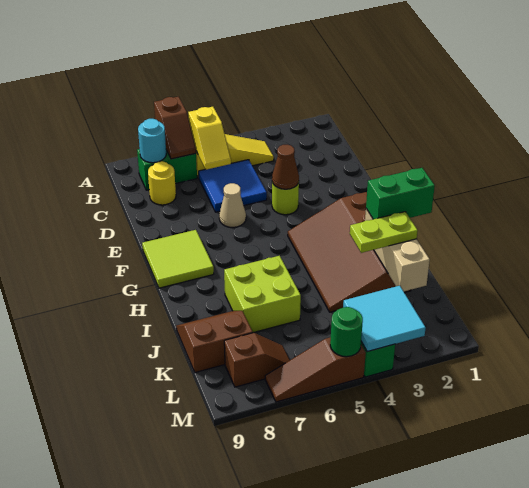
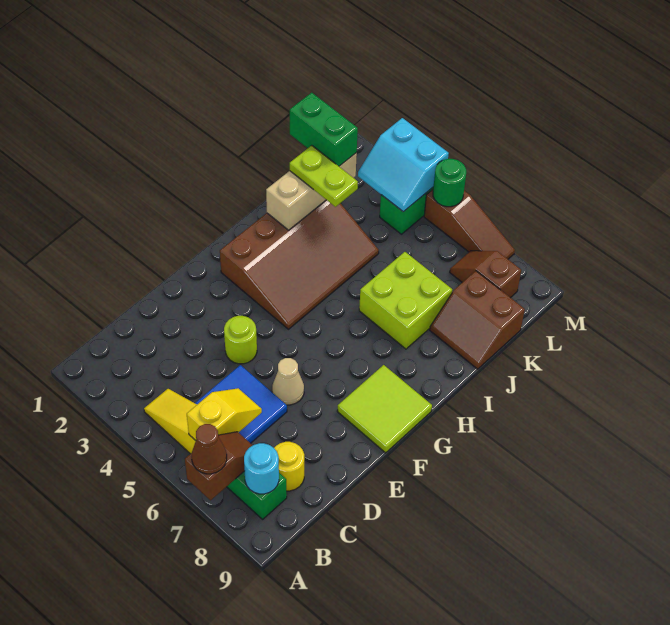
brown cone E4 level 2 -> brown cone A7 level 3
green brick I1:I2 level 3 -> green brick K1:K2 level 3
cyan tile L3:M4 level 2 -> cyan slope L3:M4 level 2 top M

